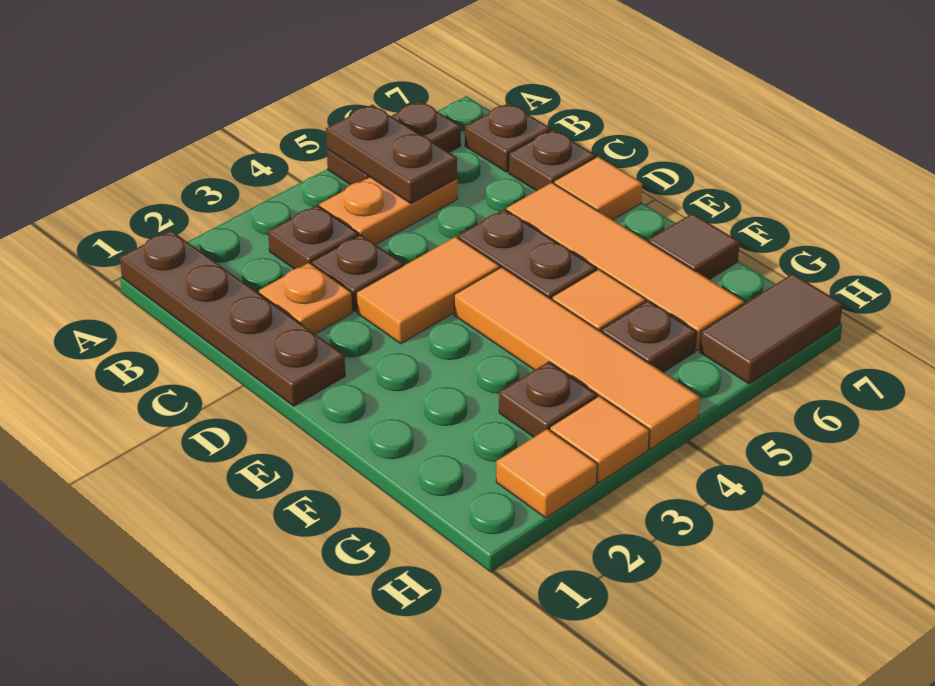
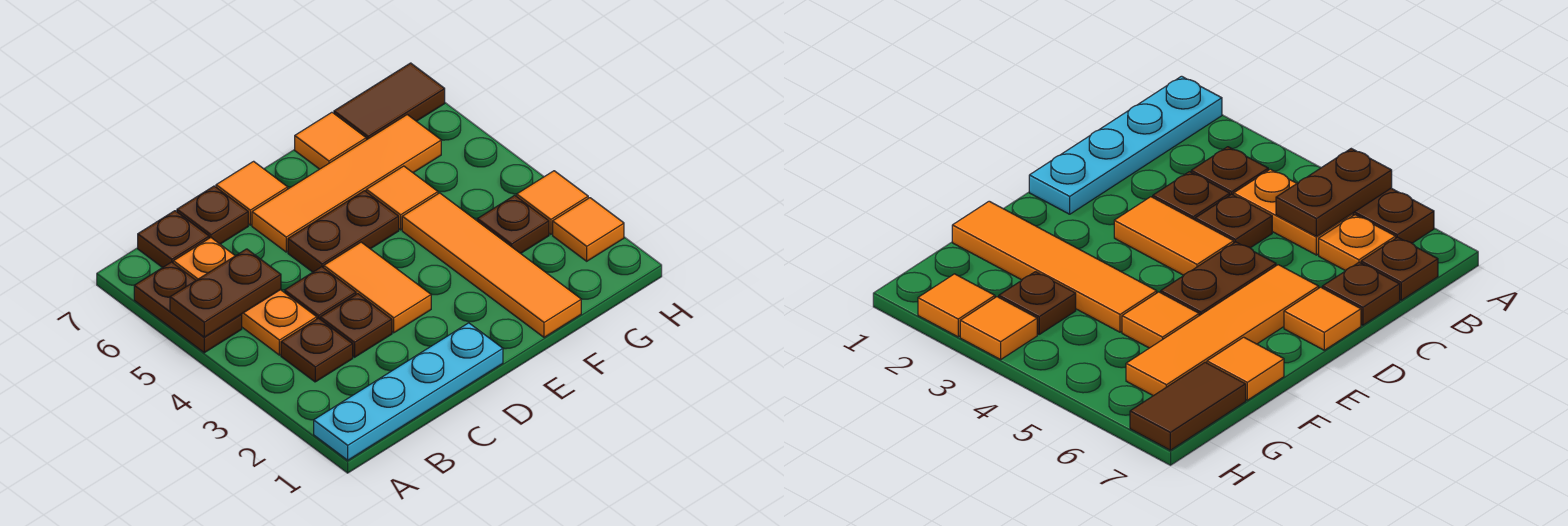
brown plate A1:D1 level 1 -> cyan plate A1:D1 level 1
orange plate C2 level 1 -> orange plate B6 level 1
orange tile E4:H4 level 1 -> orange tile F1:F4 level 1
brown tile F7 level 1 -> orange tile F7 level 1
brown plate G5 level 1 -> brown plate C4 level 1
brown tile H6:H7 level 1 -> brown tile G7:H7 level 1

